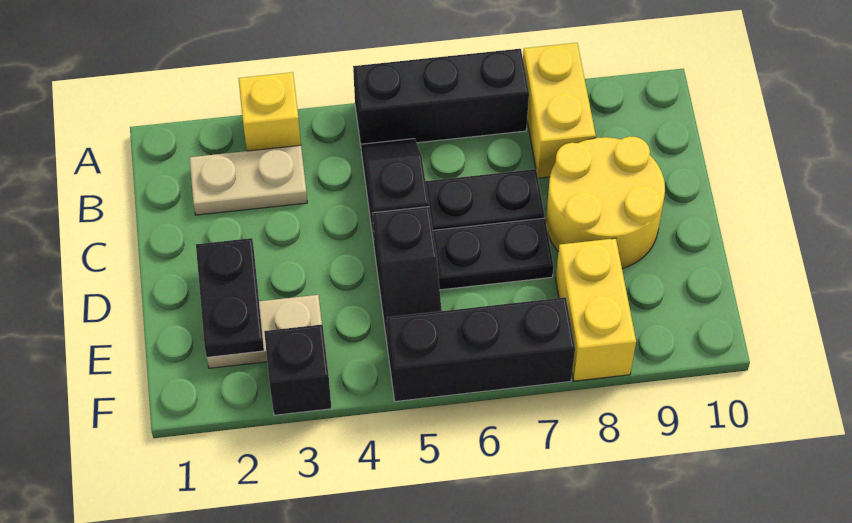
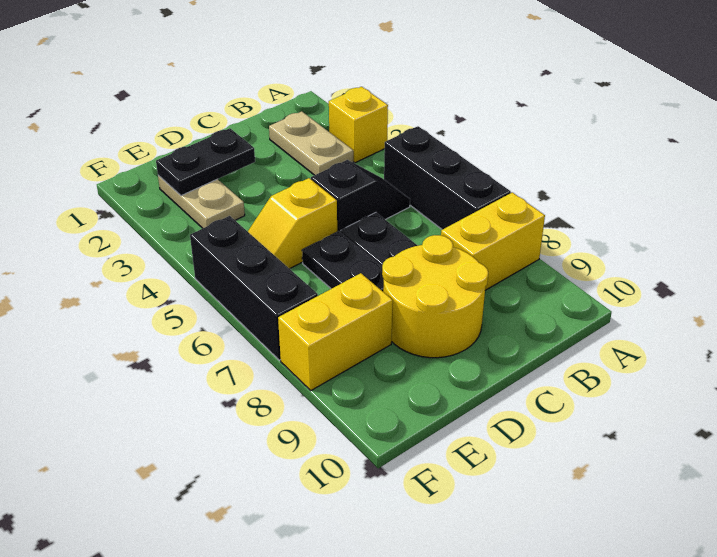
black slope D5:E5 level 1 top D -> yellow slope D5:E5 level 1 top D
black brick F3 level 1 -> none

